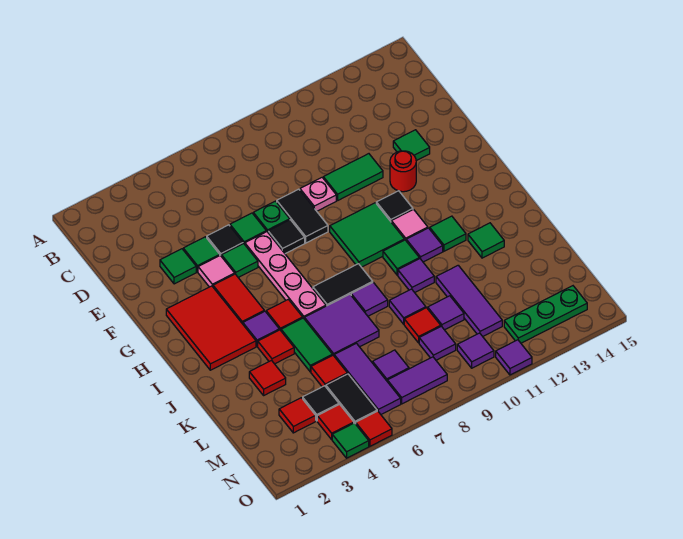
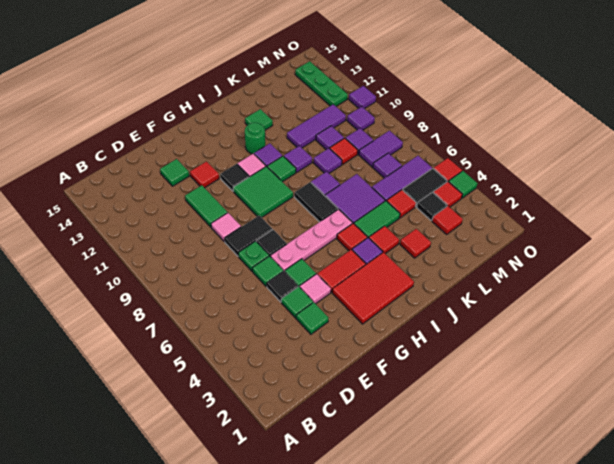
pink plate E9 level 1 -> pink tile E9 level 1
red round brick F12 level 1 -> red tile F12 level 1
green tile I12 level 1 -> green round brick I12 level 1
purple tile N7:N8 level 1 -> purple tile M8:N8 level 1

